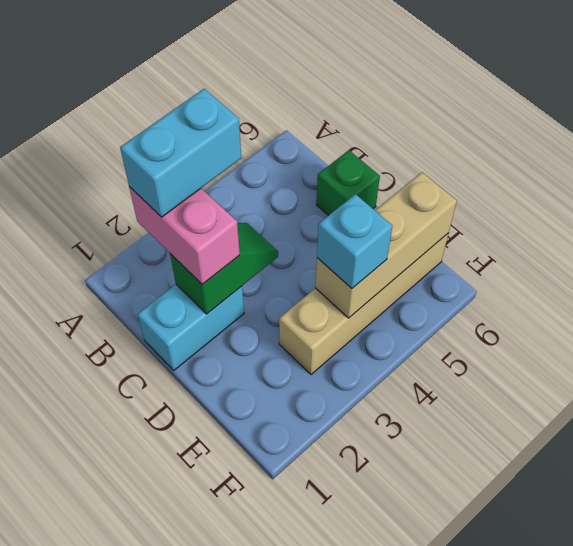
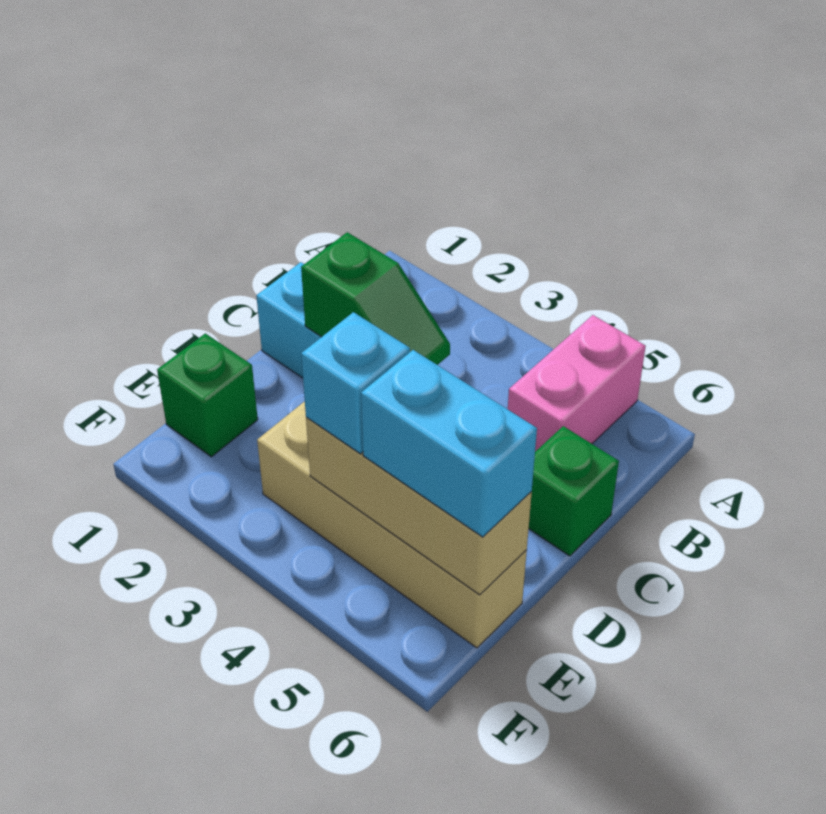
pink brick B2:C2 level 3 -> pink brick A5:B5 level 1
cyan brick B2:B3 level 4 -> cyan brick E5:E6 level 3
none -> green brick E1 level 1

